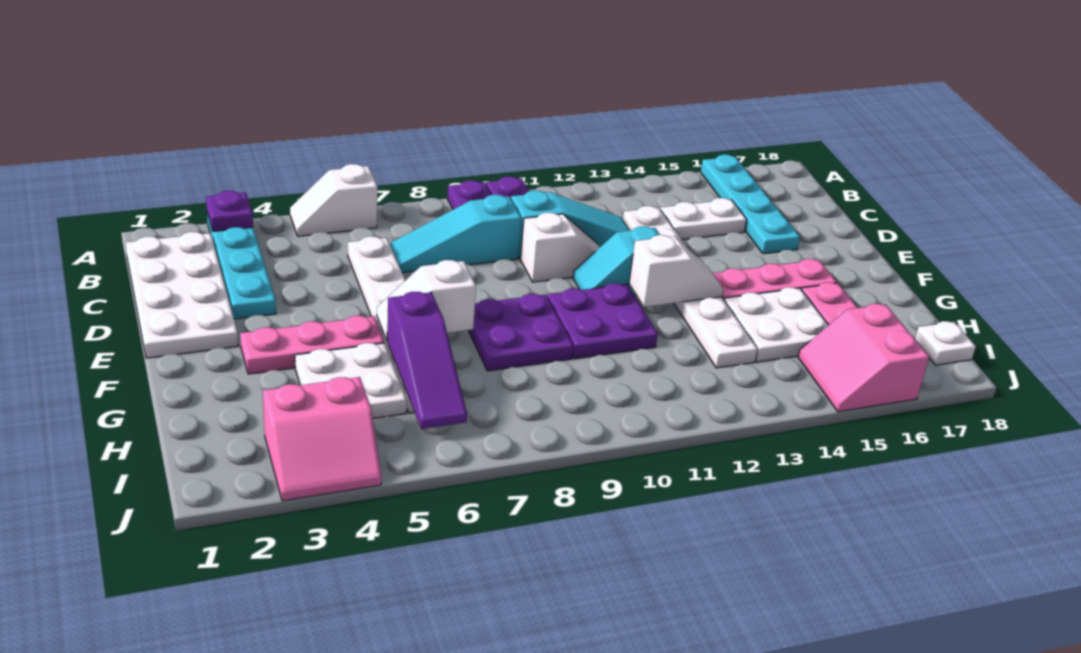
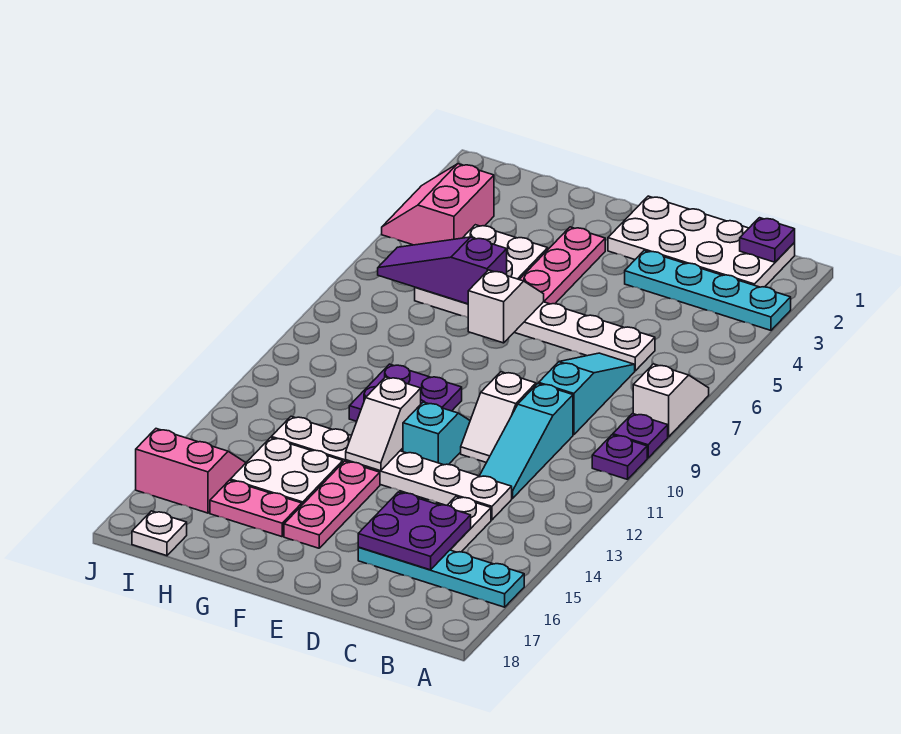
purple plate A3 level 2 -> purple plate B1 level 2
white slope A5:A6 level 1 top 6 -> white slope A7:A8 level 1 top 8
purple plate F8:G9 level 1 -> purple plate C15:D16 level 2

